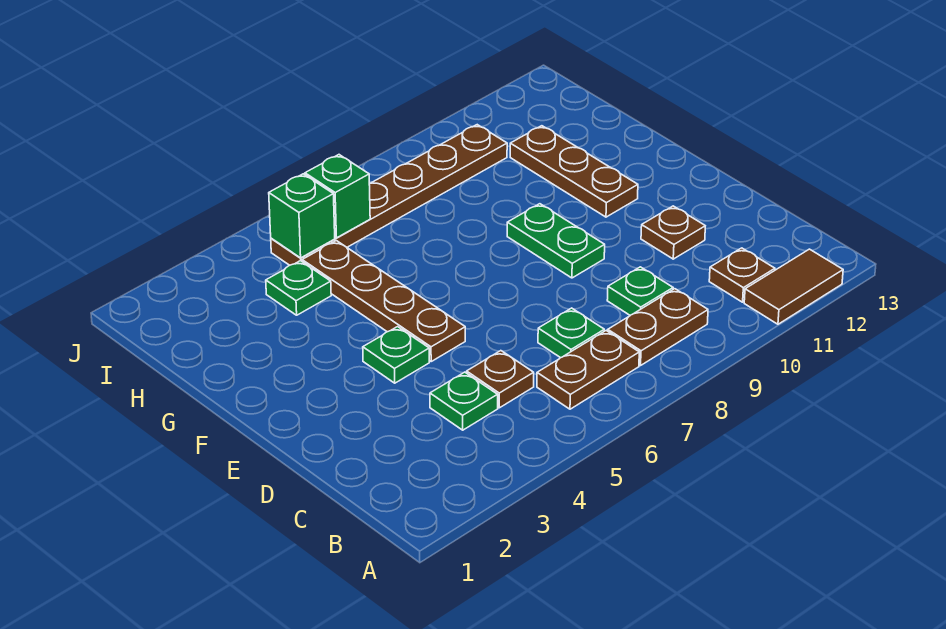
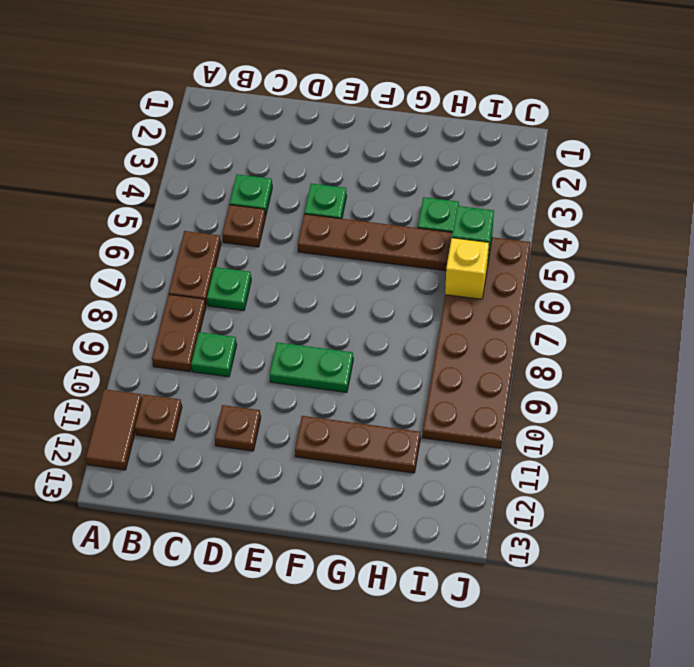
brown plate I5:I10 level 1 -> brown plate I5:J10 level 1
green brick I6 level 2 -> yellow brick I6 level 2

